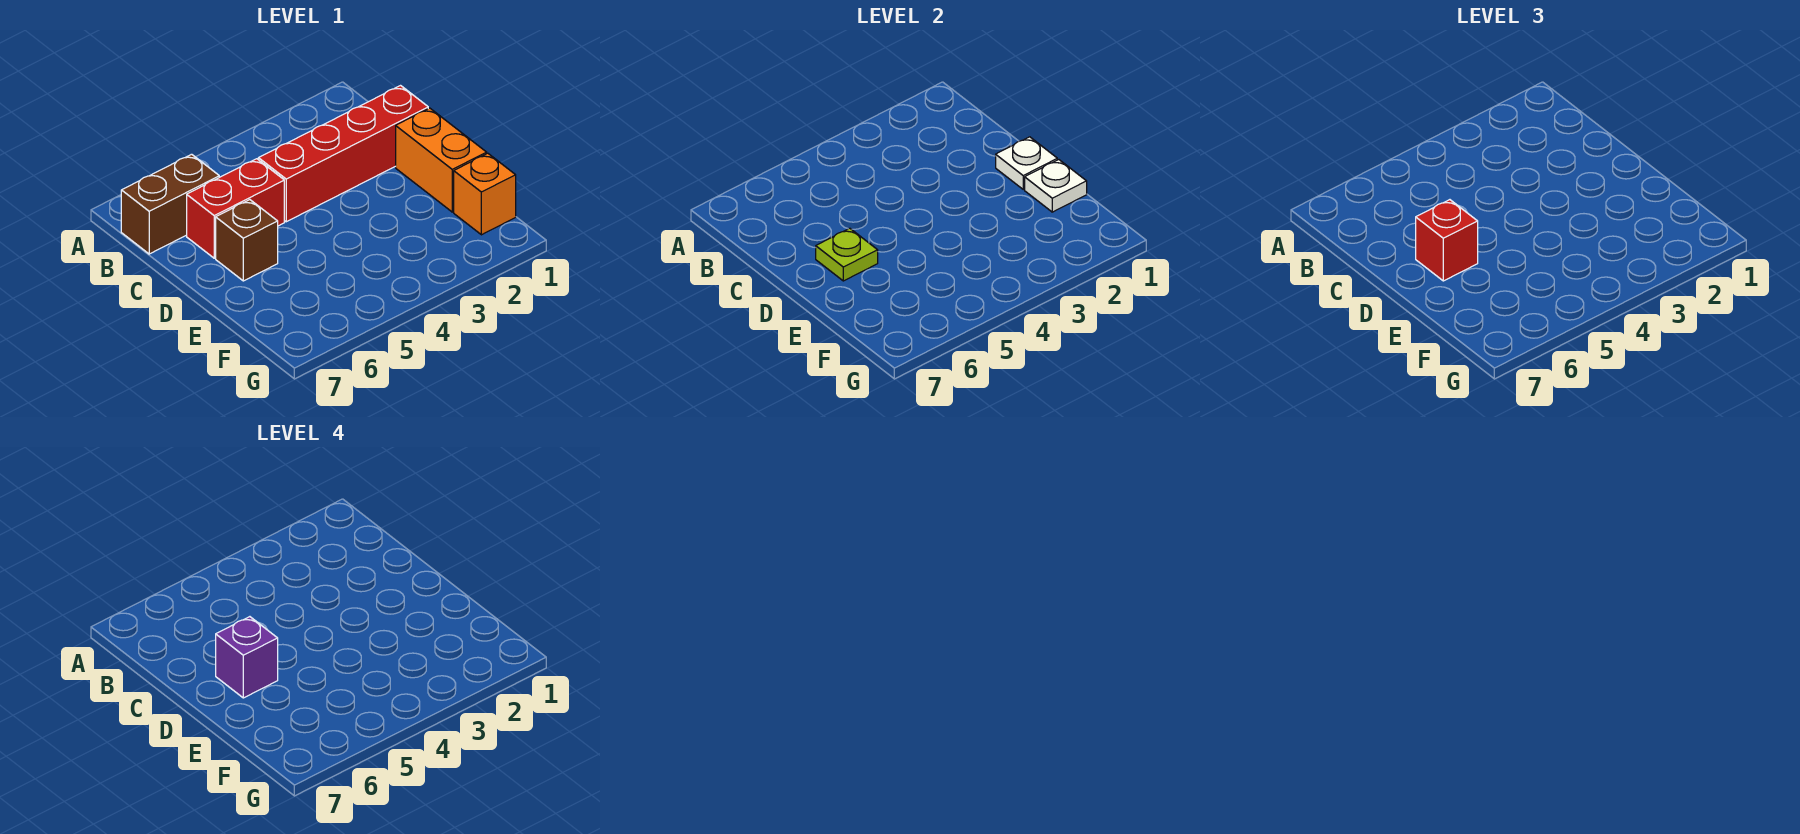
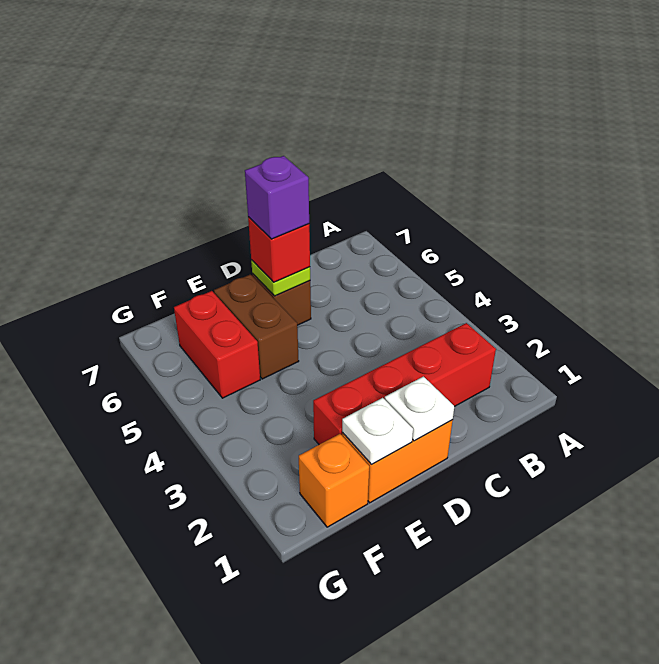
brown brick B6:B7 level 1 -> brown brick E5:E6 level 1
red brick C1:C4 level 1 -> red brick B2:E2 level 1
red brick C5:C6 level 1 -> red brick F5:F6 level 1

